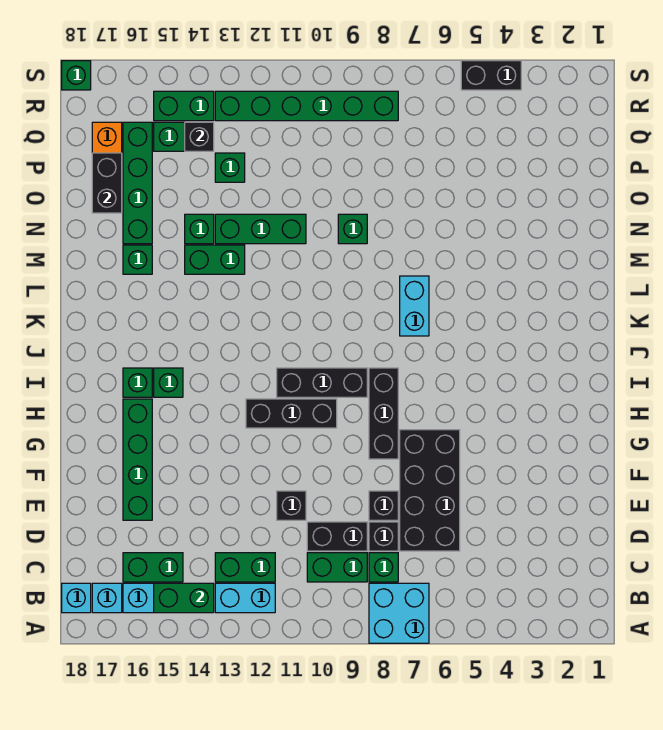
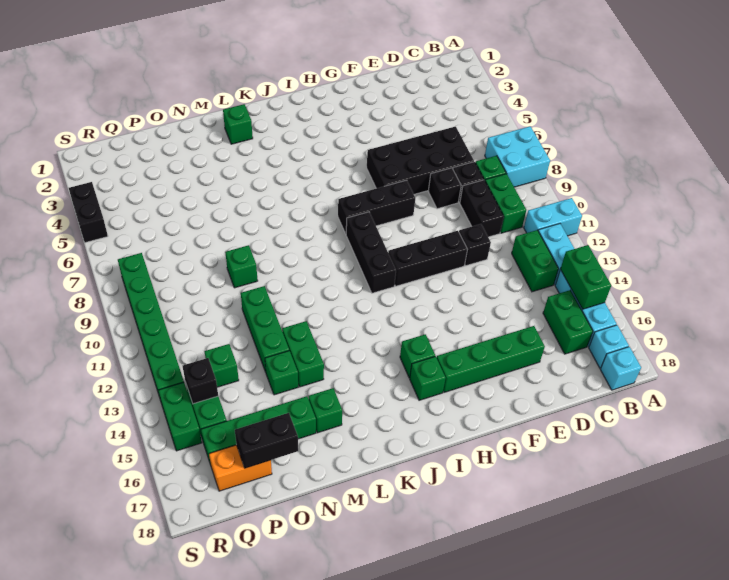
black brick H10:H12 level 1 -> black brick F11:H11 level 1
cyan brick K7:L7 level 1 -> cyan brick A11:B11 level 1
green brick S18 level 1 -> green brick L2 level 1

